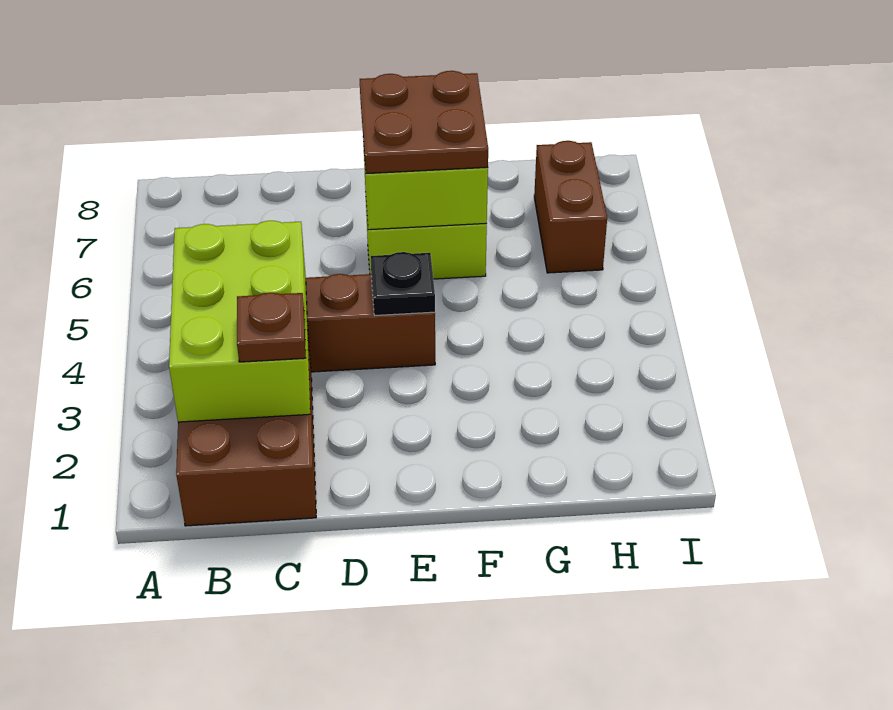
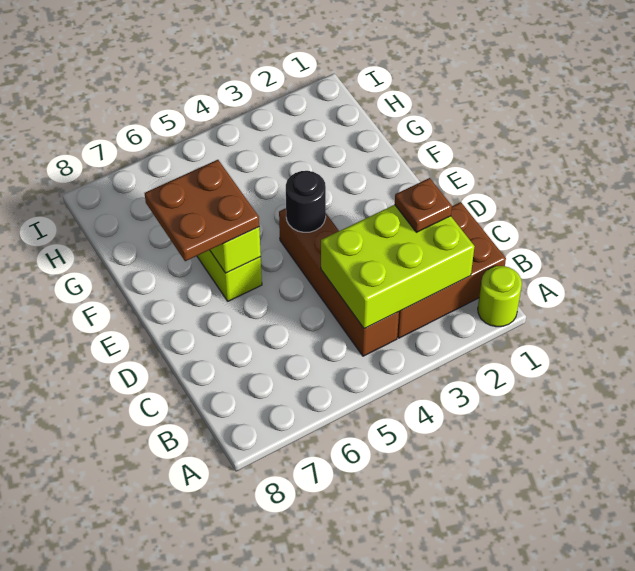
none -> lime round brick A1 level 1
black plate E4 level 2 -> black round brick E4 level 2
brown brick H6:H7 level 1 -> none

